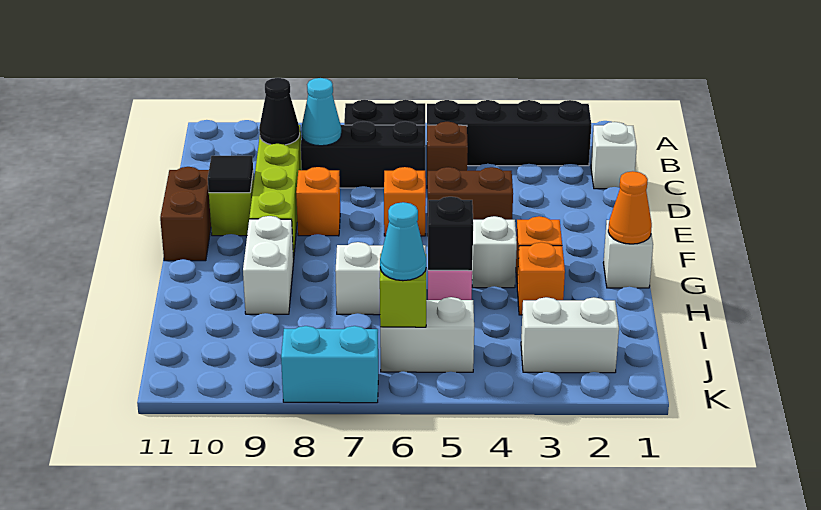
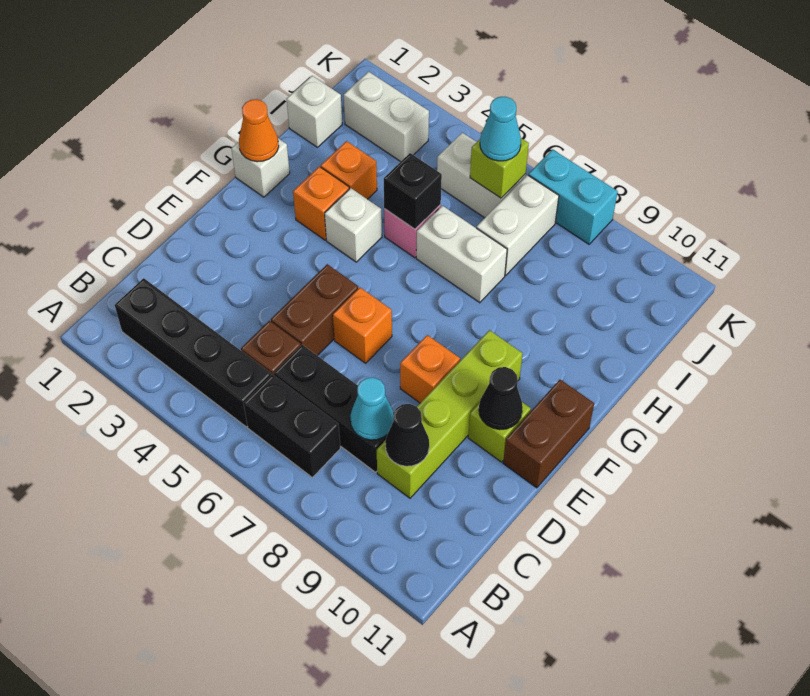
white brick C1 level 1 -> white brick I1 level 1
brown brick E4:E5 level 1 -> brown brick D5:E5 level 1
black tile E10 level 2 -> black cone E10 level 2
white brick G9:H9 level 1 -> white brick I7:J7 level 1

